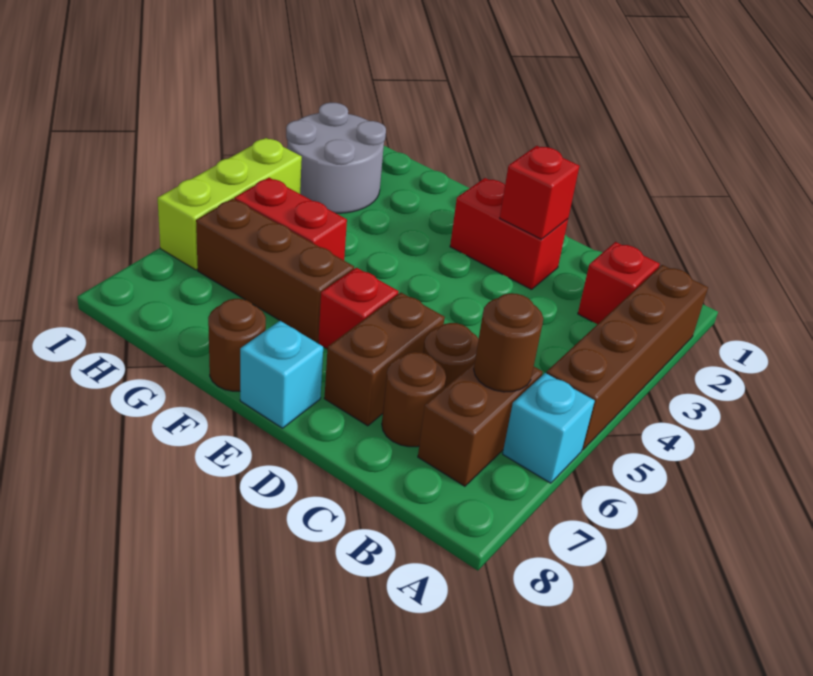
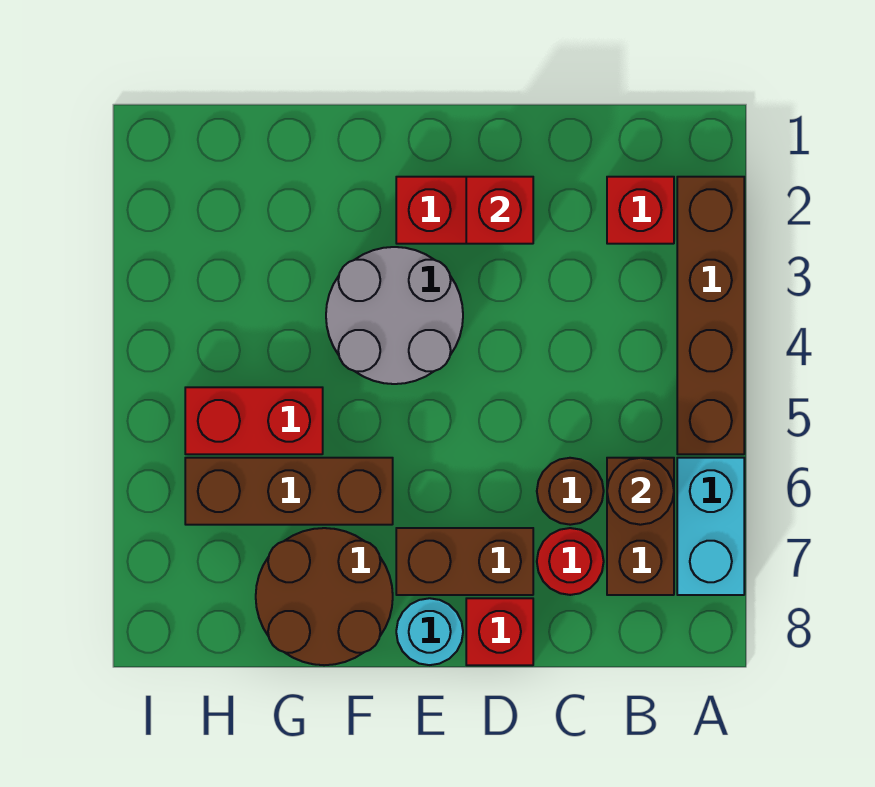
cyan brick A6 level 1 -> cyan brick A6:A7 level 1
brown round brick C7 level 1 -> red round brick C7 level 1
brown brick D6:D7 level 1 -> brown brick D7:E7 level 1
red brick E6 level 1 -> red brick D8 level 1
cyan brick E8 level 1 -> cyan round brick E8 level 1
brown round brick F8 level 1 -> brown round brick F7:G8 level 1
grey round brick H2:I3 level 1 -> grey round brick E3:F4 level 1
lime brick I4:I6 level 1 -> none

